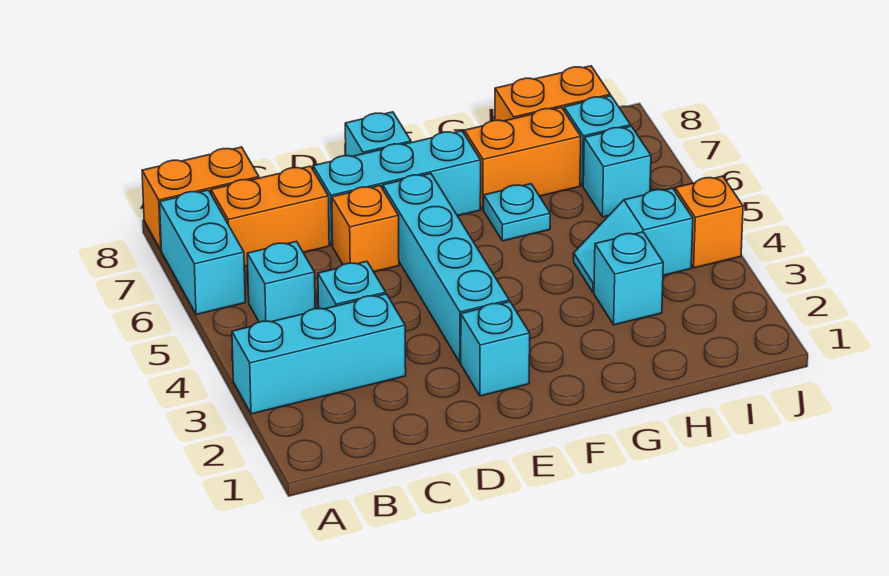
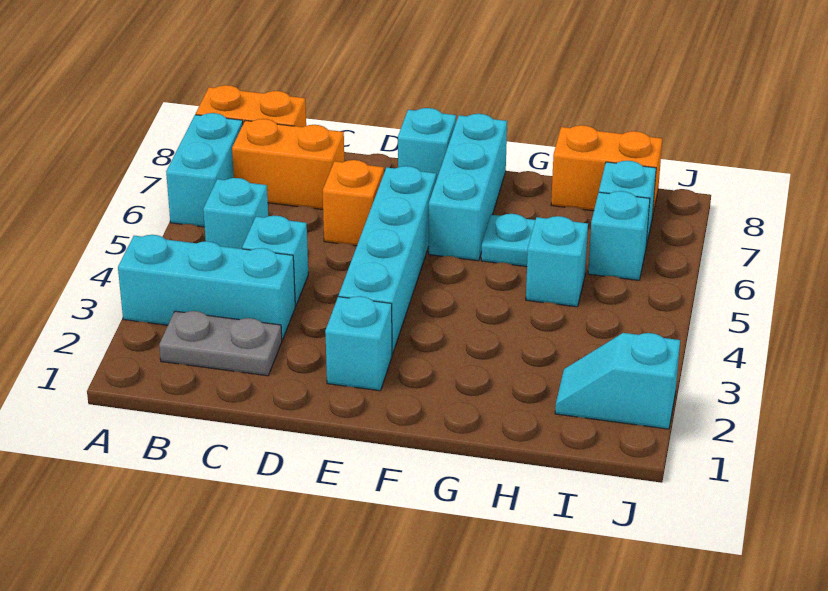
none -> grey plate B2:C2 level 1
cyan brick D7:F7 level 1 -> cyan brick F6:F8 level 1
orange brick G7:H7 level 1 -> none
cyan brick H3 level 1 -> cyan brick H5 level 1
cyan slope H4:I4 level 1 top I -> cyan slope I2:J2 level 1 top J
orange brick J4 level 1 -> none

